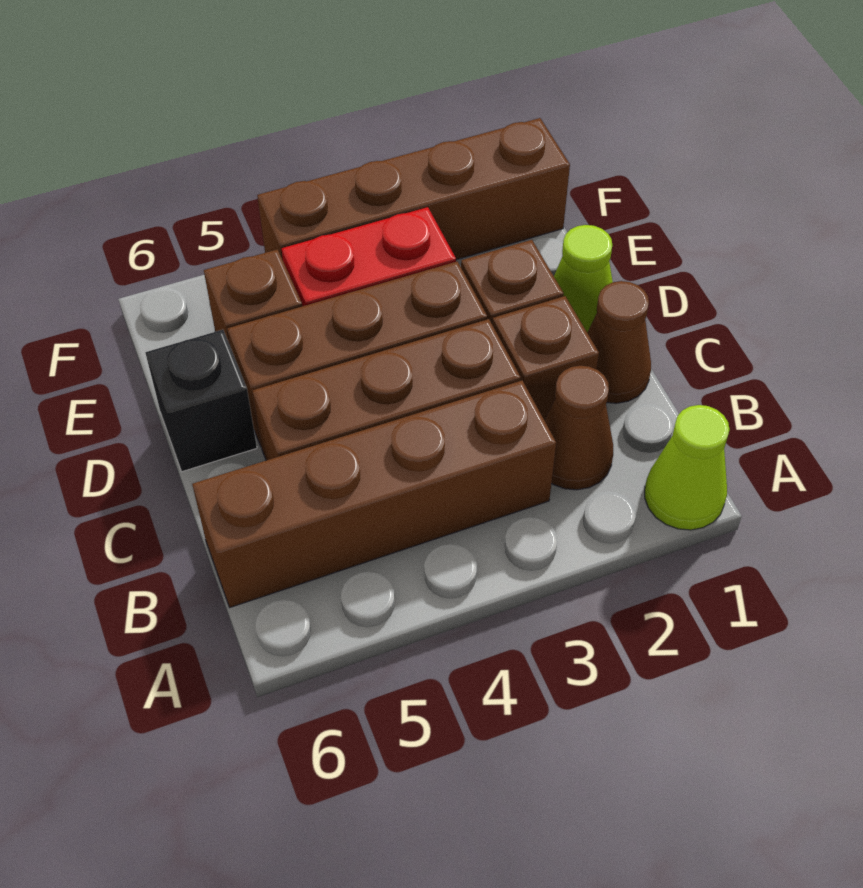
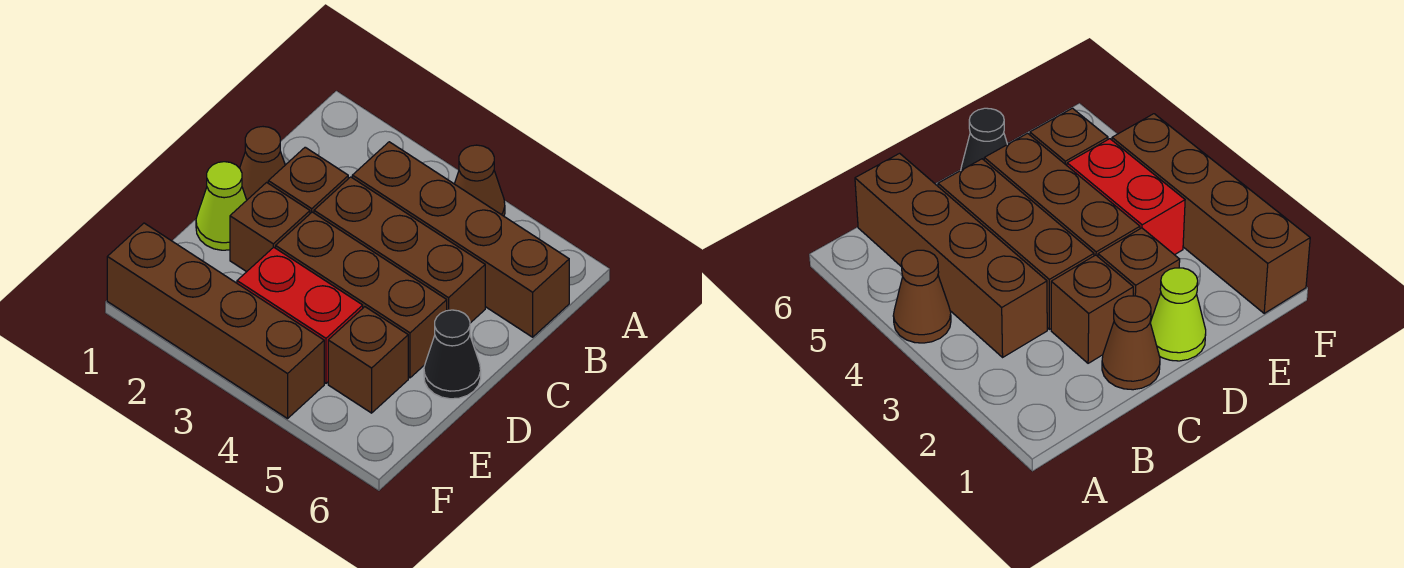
lime cone A1 level 1 -> none
brown cone B2 level 1 -> brown cone A4 level 1
black brick D6 level 1 -> black cone D6 level 1

